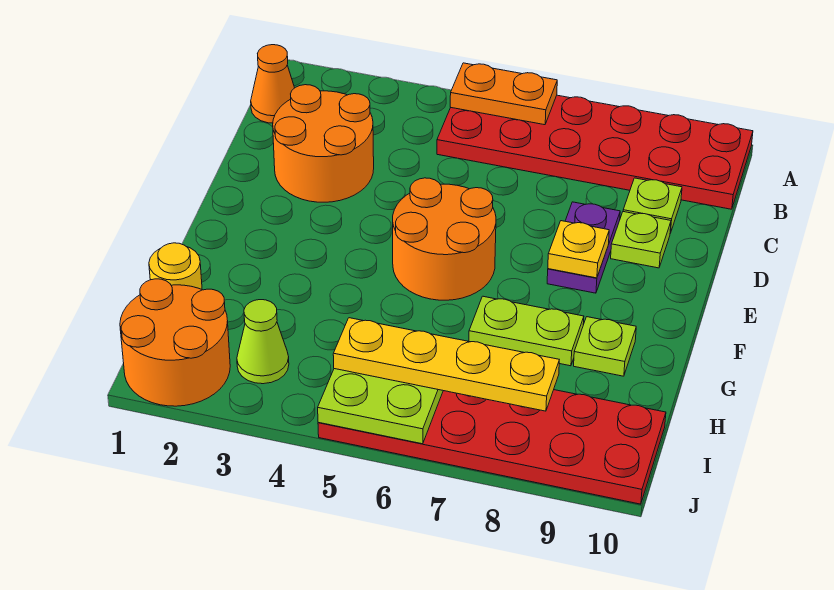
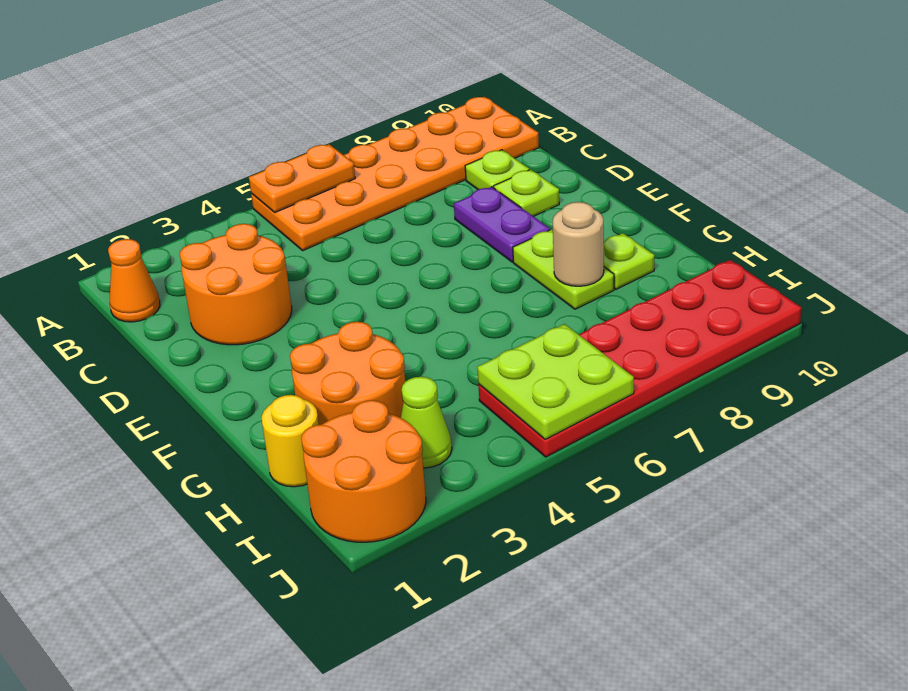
red plate A5:B10 level 1 -> orange plate A5:B10 level 1
orange round brick E5:F6 level 1 -> orange round brick G2:H3 level 1
yellow plate E8 level 2 -> none
lime plate G7:G8 level 1 -> lime plate F8:G8 level 1
none -> tan round brick G8 level 2
yellow plate I5:I8 level 3 -> none

